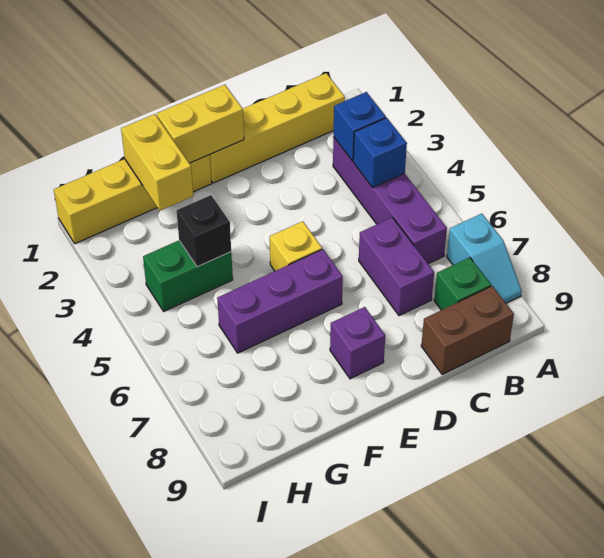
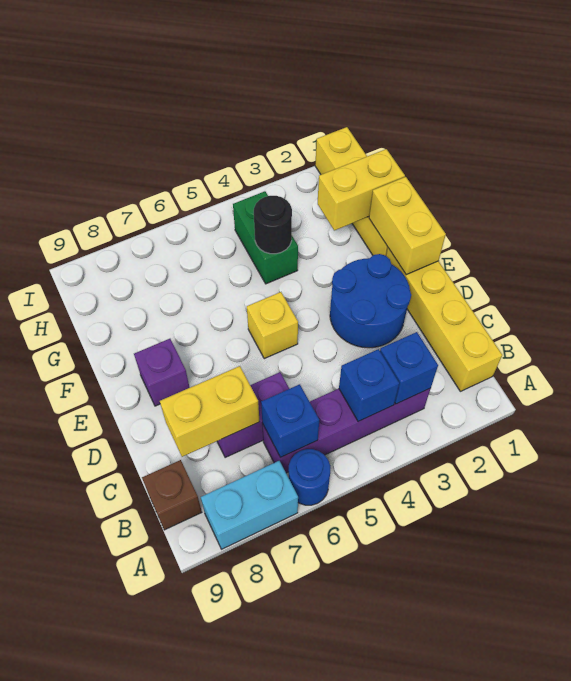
none -> blue round brick A6 level 1
cyan slope A7:A8 level 1 top 7 -> cyan brick A7:A8 level 1
none -> blue brick B6 level 2
green brick B8 level 1 -> none
brown brick B9:C9 level 1 -> brown brick B9 level 1
none -> yellow brick C7:C8 level 2
none -> blue round brick D2:E3 level 1
purple brick E6:G6 level 1 -> none
black brick G4 level 2 -> black round brick G4 level 2

